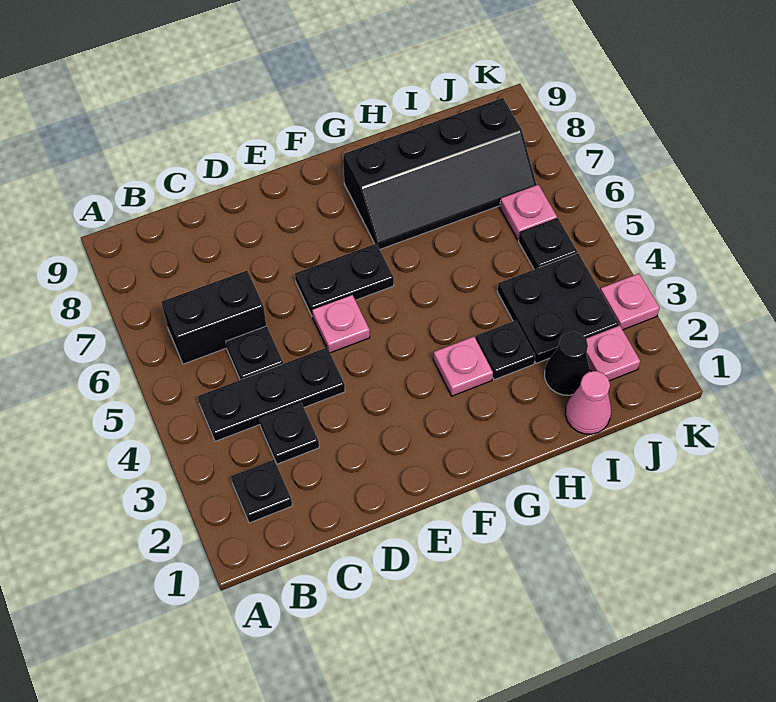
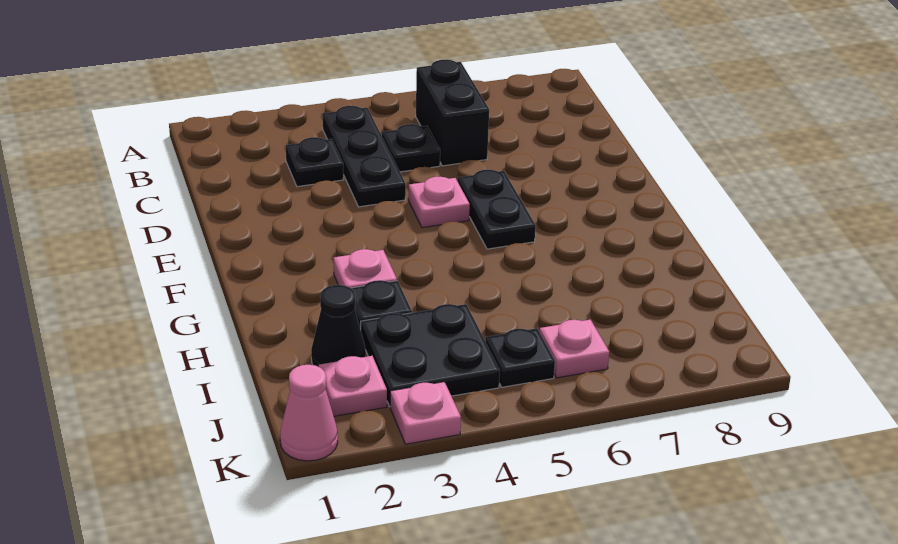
black plate B2 level 1 -> none
black slope G7:J8 level 1 top 8 -> none
pink cone I1 level 1 -> pink cone K1 level 1

